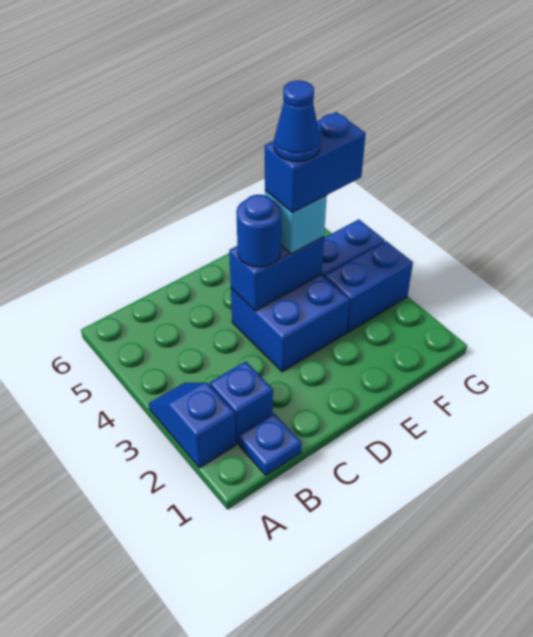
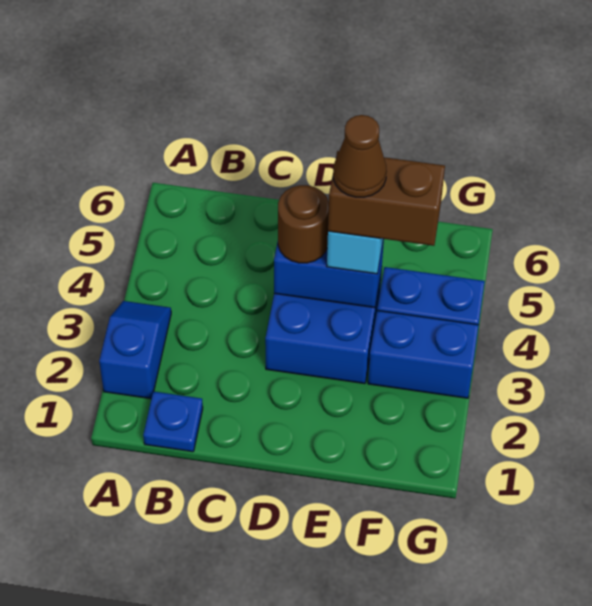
blue brick B2 level 1 -> none
blue round brick D4 level 3 -> brown round brick D4 level 3
blue brick E4:F4 level 4 -> brown brick E4:F4 level 4
blue cone E4 level 5 -> brown cone E4 level 5

